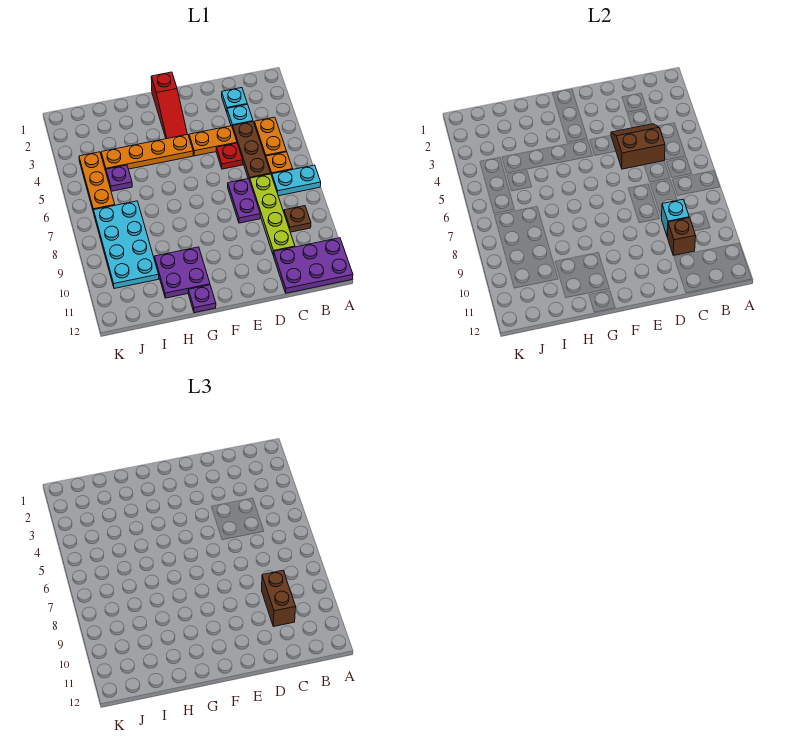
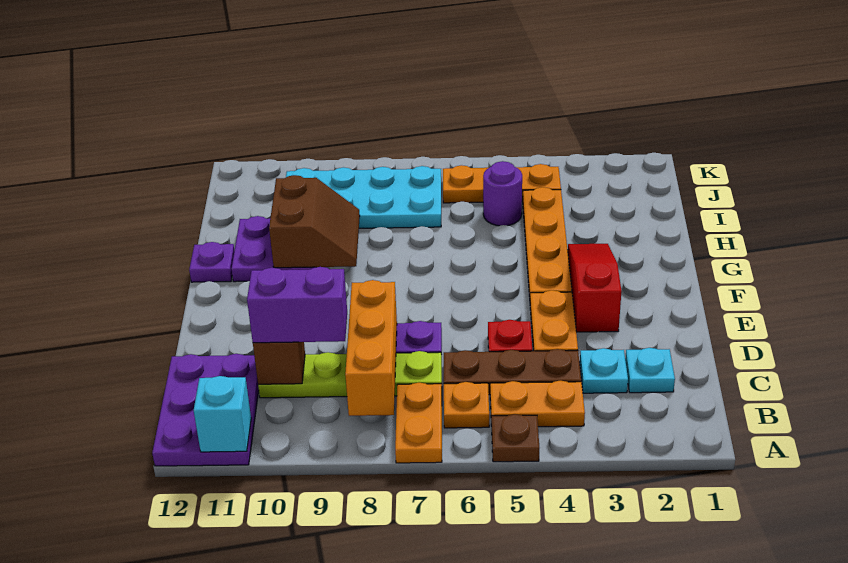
cyan plate A7:B7 level 1 -> orange plate A7:B7 level 1
none -> orange brick B8:D8 level 2
brown plate B9 level 1 -> brown plate A5 level 1
brown slope C4:D5 level 2 top 5 -> brown slope G9:H10 level 2 top 10
cyan brick C9 level 2 -> cyan brick A11 level 2
brown brick C9:C10 level 3 -> purple brick C9:C10 level 3
red slope F1:F3 level 1 top 1 -> red slope E3:G3 level 1 top E
purple plate I5 level 1 -> purple round brick I5 level 1

